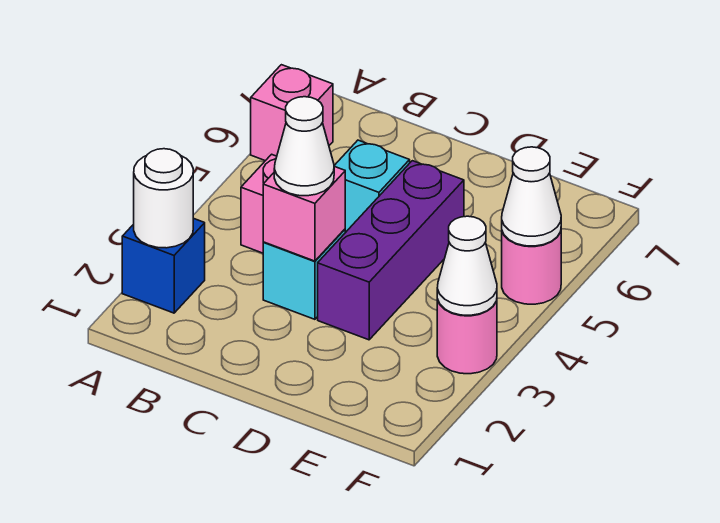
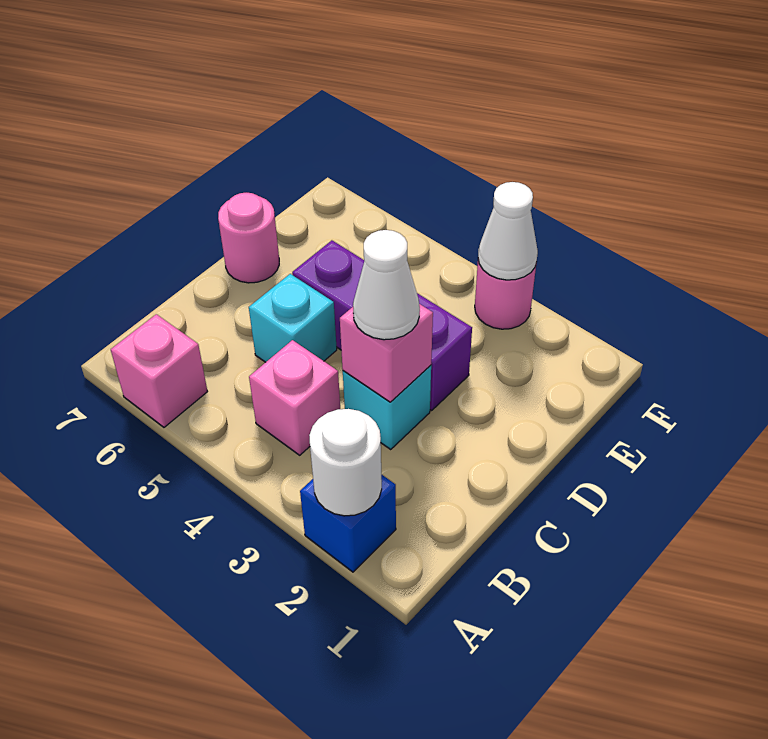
pink round brick F5 level 1 -> pink round brick D7 level 1
white cone F5 level 2 -> none

